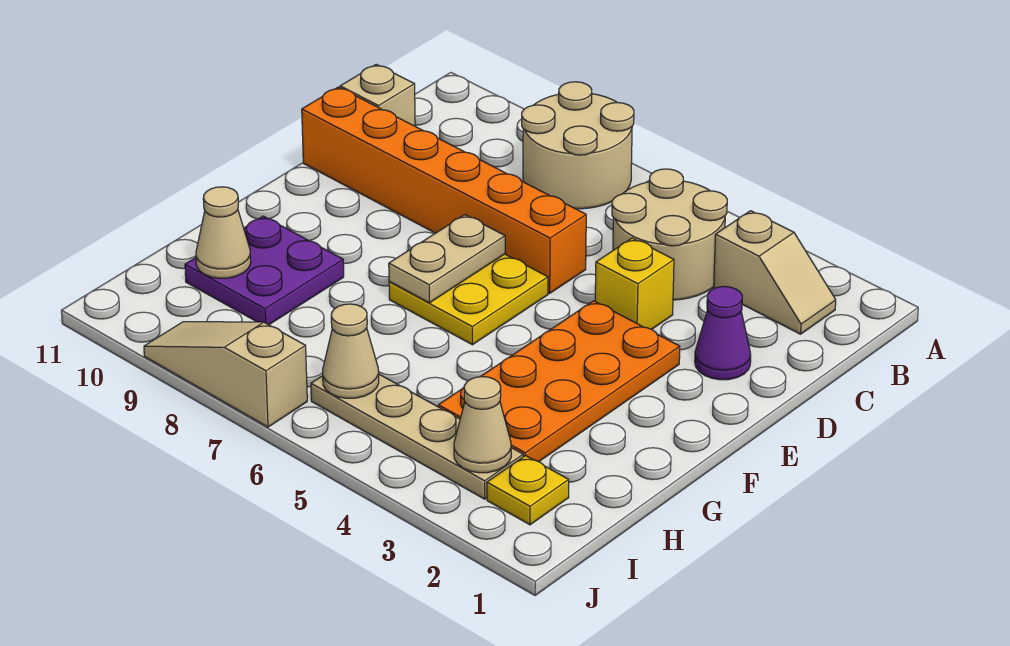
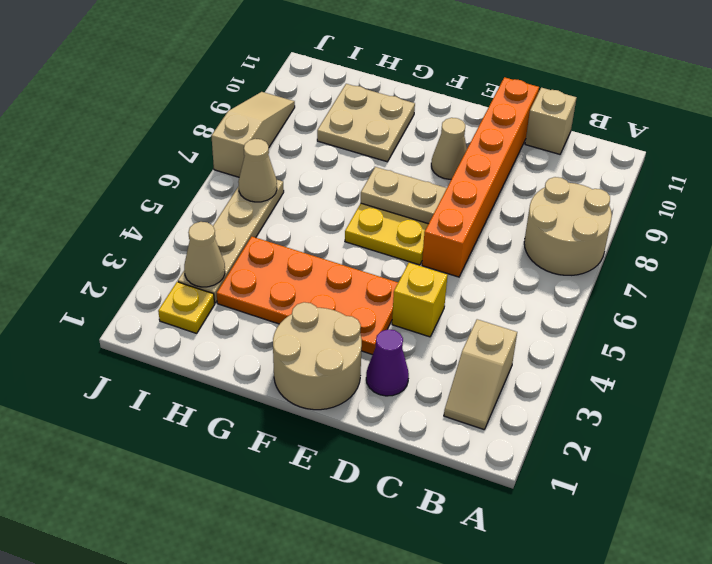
tan round brick B4:C5 level 1 -> tan round brick E1:F2 level 1
purple plate G9:H10 level 1 -> tan plate G9:H10 level 1
tan cone H10 level 2 -> tan cone E9 level 1

